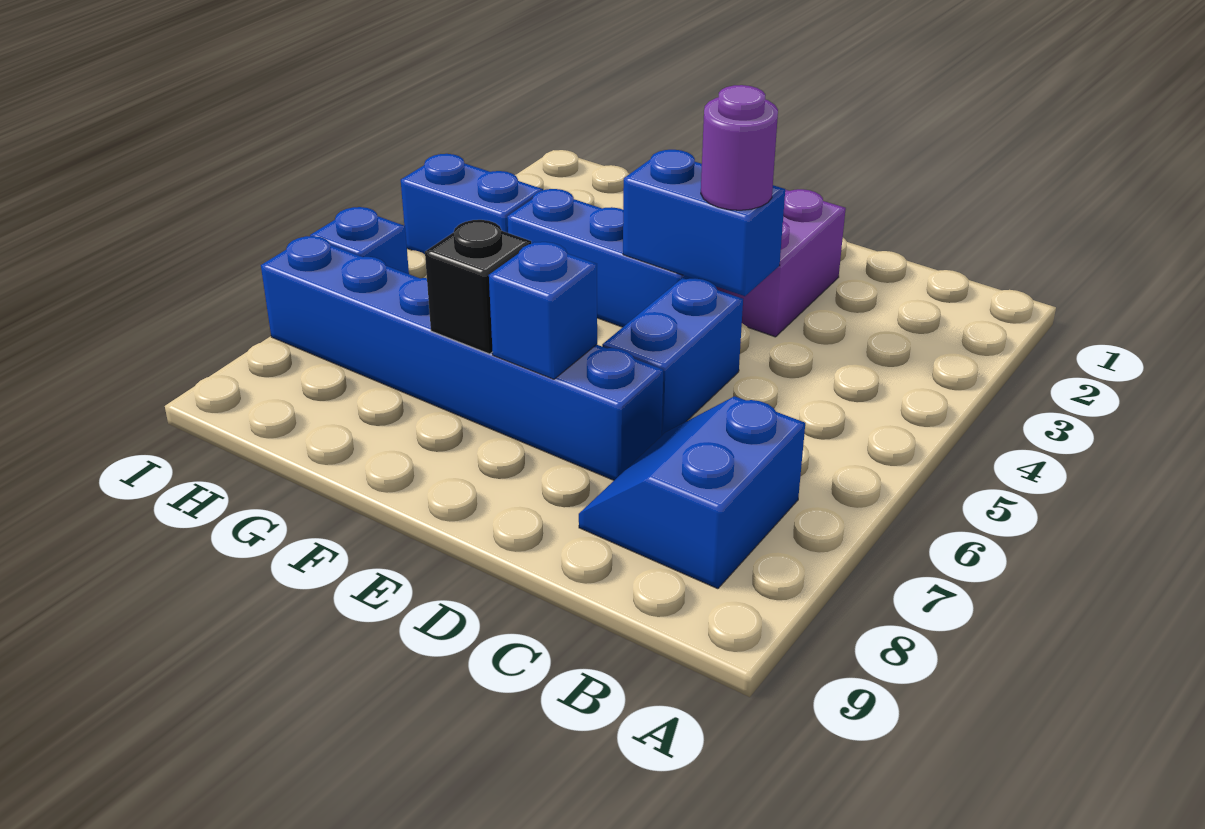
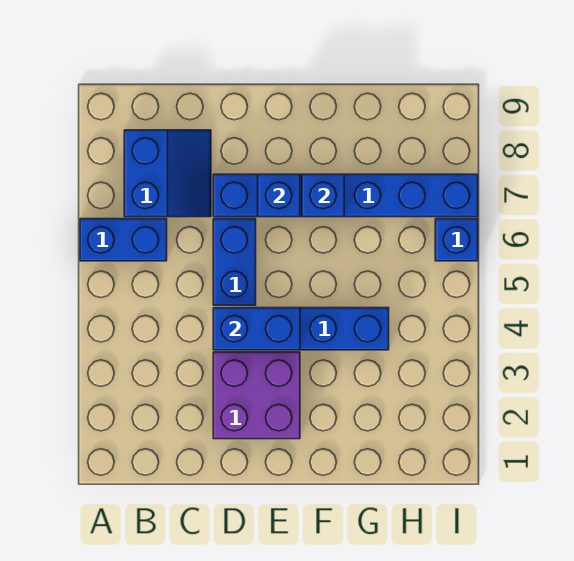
purple round brick D4 level 3 -> none
black brick F7 level 2 -> blue brick F7 level 2
blue brick H4:I4 level 1 -> blue brick A6:B6 level 1

